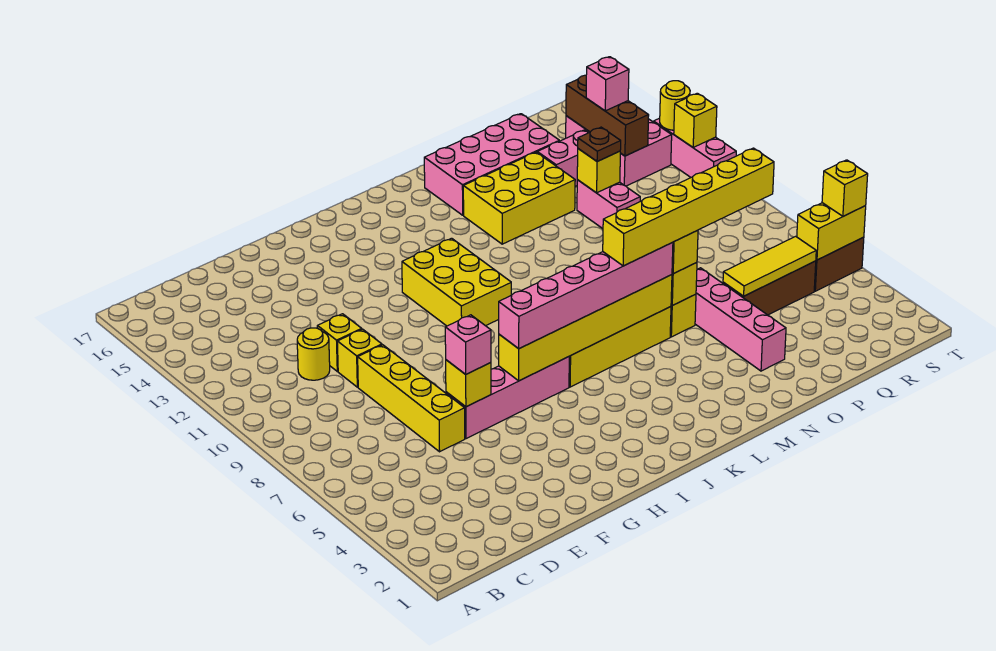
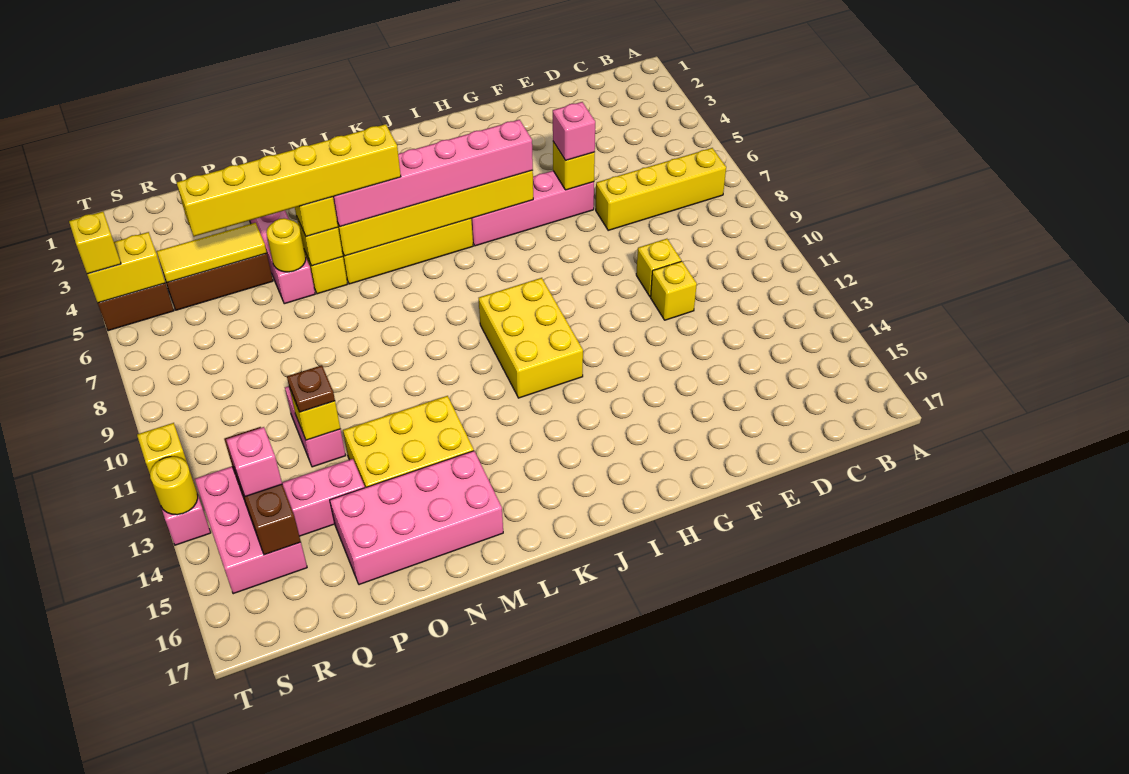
yellow round brick D11 level 1 -> yellow round brick O6 level 2
yellow brick E6:E9 level 1 -> yellow brick B7:E7 level 1

